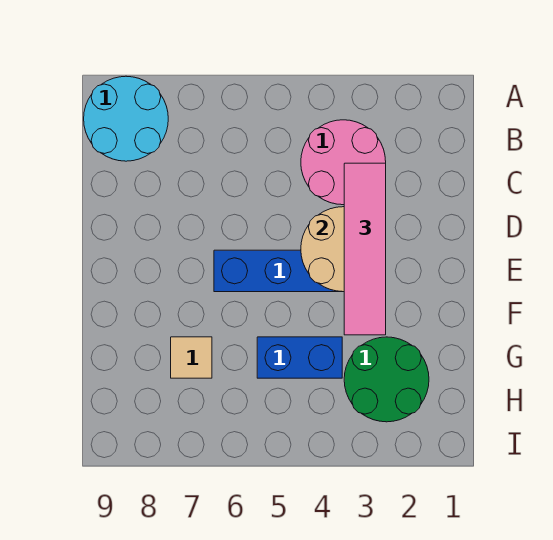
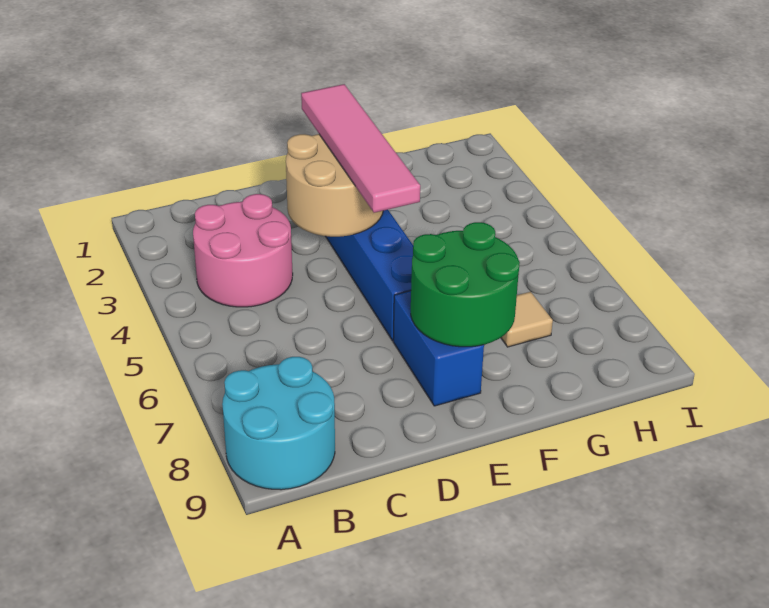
pink tile C3:F3 level 3 -> pink tile E2:E5 level 3
green round brick G2:H3 level 1 -> green round brick E7:F8 level 2
blue brick G4:G5 level 1 -> blue brick E7:E8 level 1

